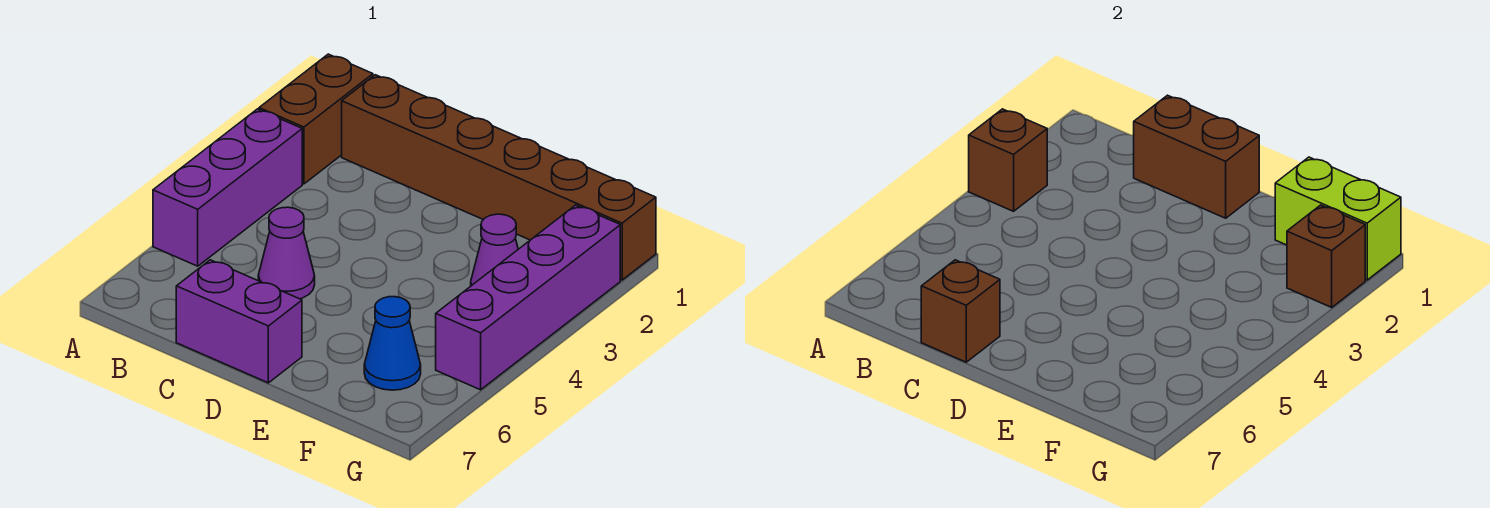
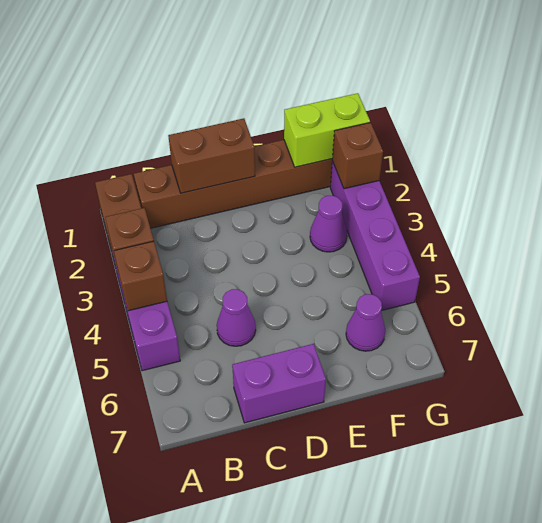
brown brick C7 level 2 -> brown brick A4 level 2
blue cone F6 level 1 -> purple cone F6 level 1

